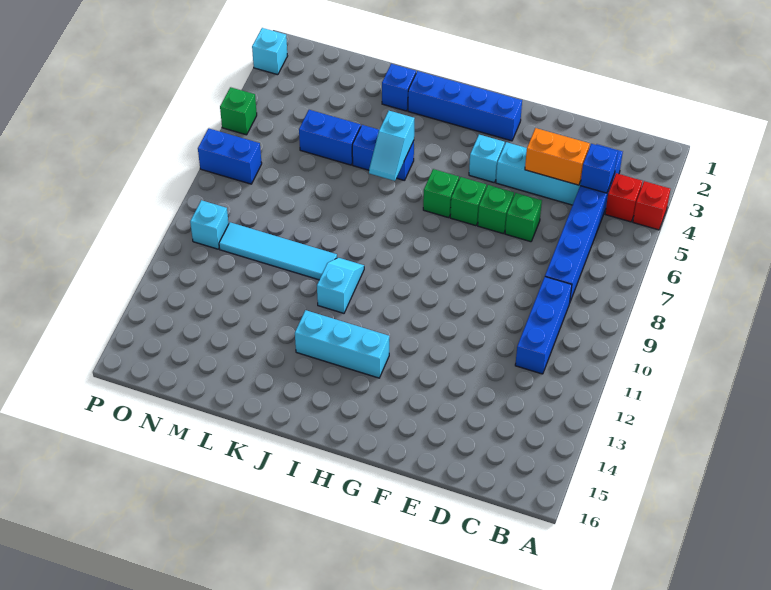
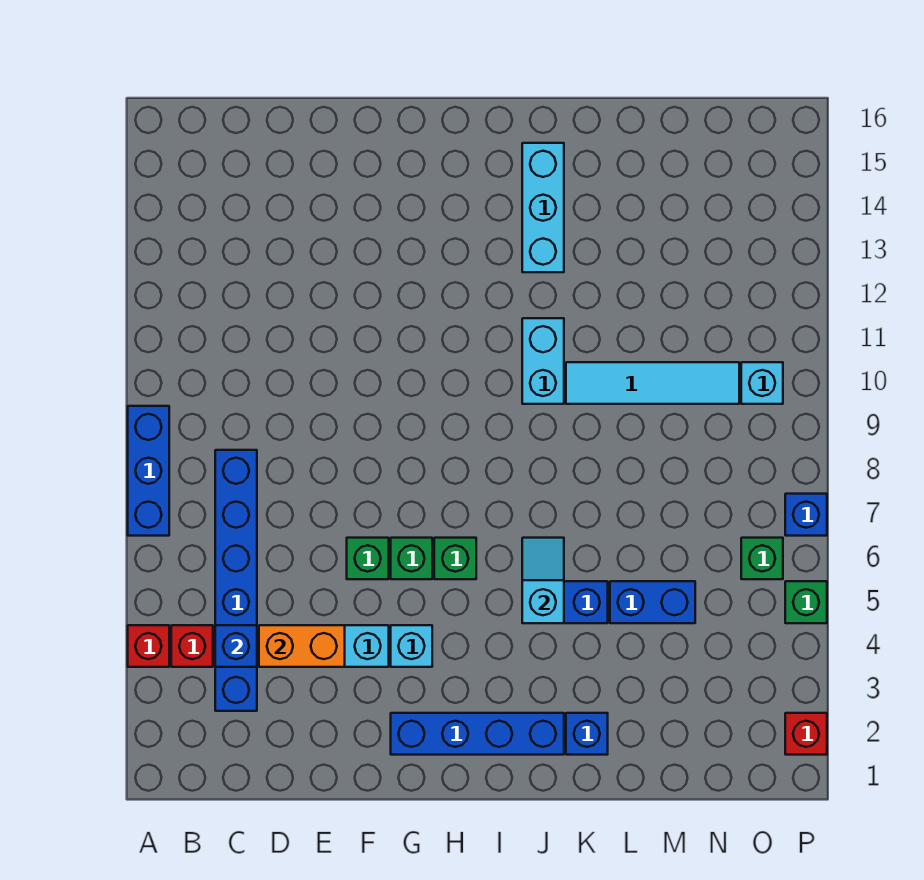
blue brick C9:C11 level 1 -> blue brick A7:A9 level 1
green brick E6 level 1 -> green brick O6 level 1
cyan brick H13:J13 level 1 -> cyan brick J13:J15 level 1
cyan slope J10:J11 level 1 top 11 -> cyan brick J10:J11 level 1
blue brick O7:P7 level 1 -> blue brick P7 level 1
cyan brick P2 level 1 -> red brick P2 level 1

